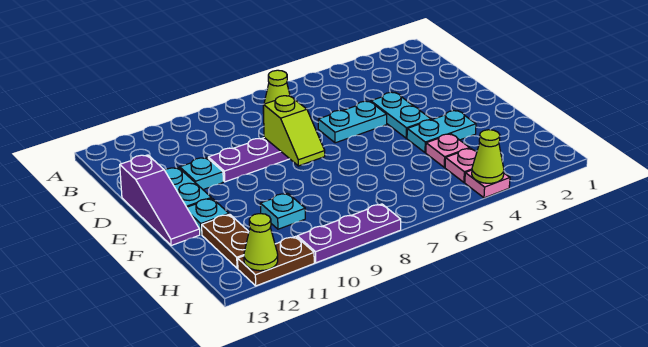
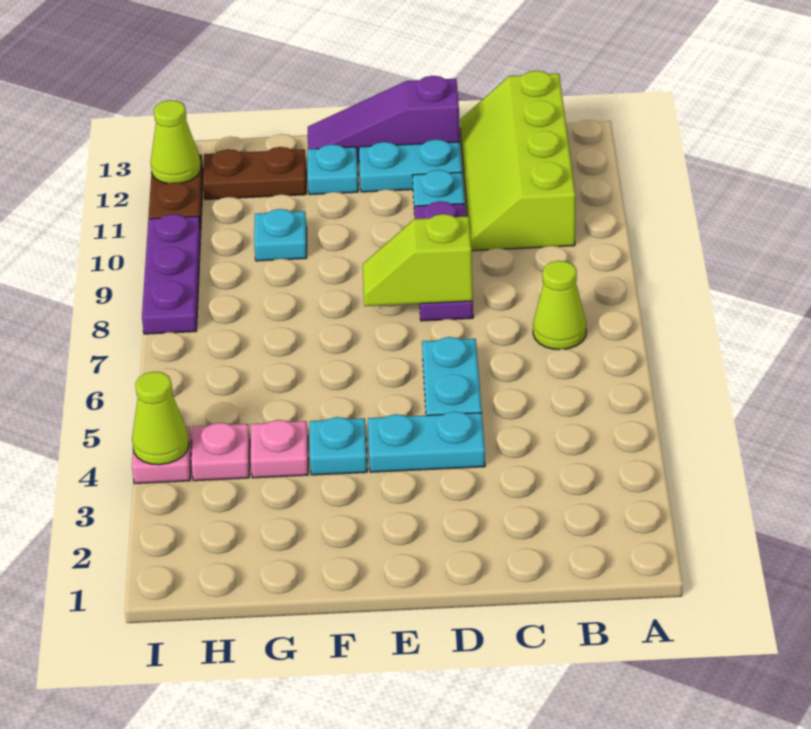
none -> lime slope B10:C13 level 1 top B
cyan plate F3:F4 level 1 -> cyan plate F4 level 1

